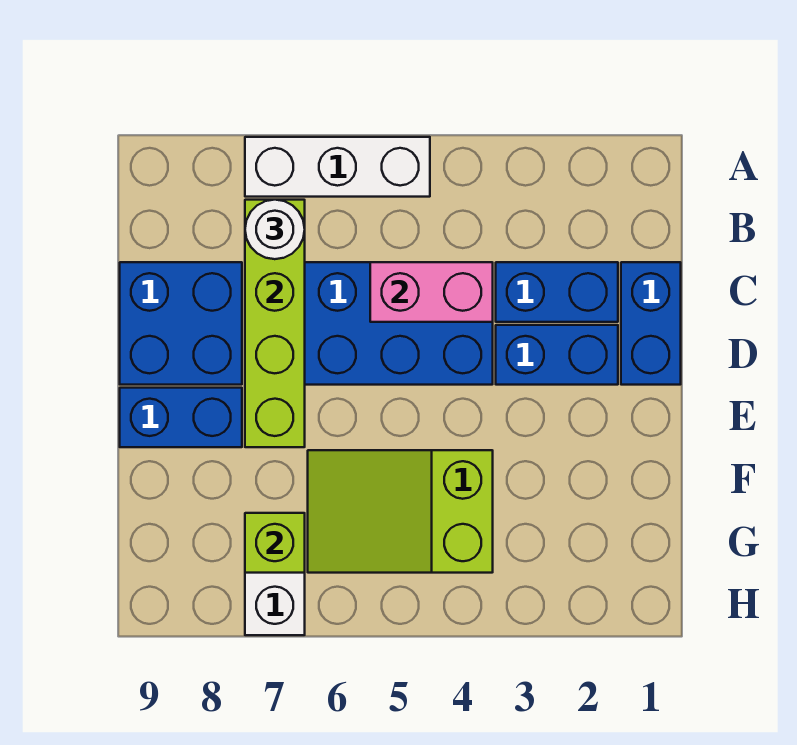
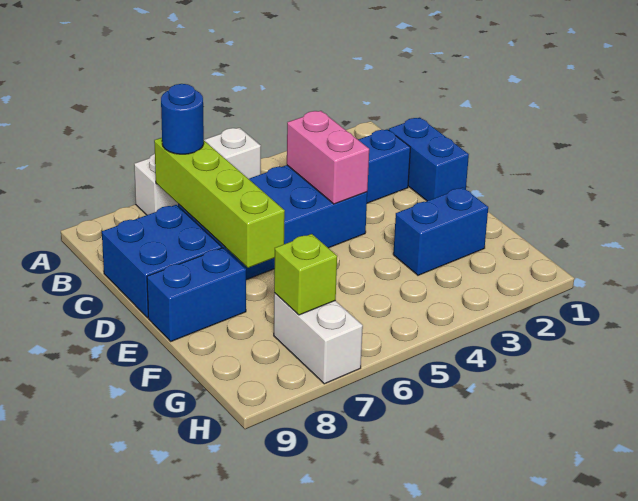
white round brick B7 level 3 -> blue round brick B7 level 3
pink brick C4:C5 level 2 -> pink brick C4:D4 level 2
blue brick D2:D3 level 1 -> blue brick F2:F3 level 1
lime slope F4:G6 level 1 top 4 -> none

